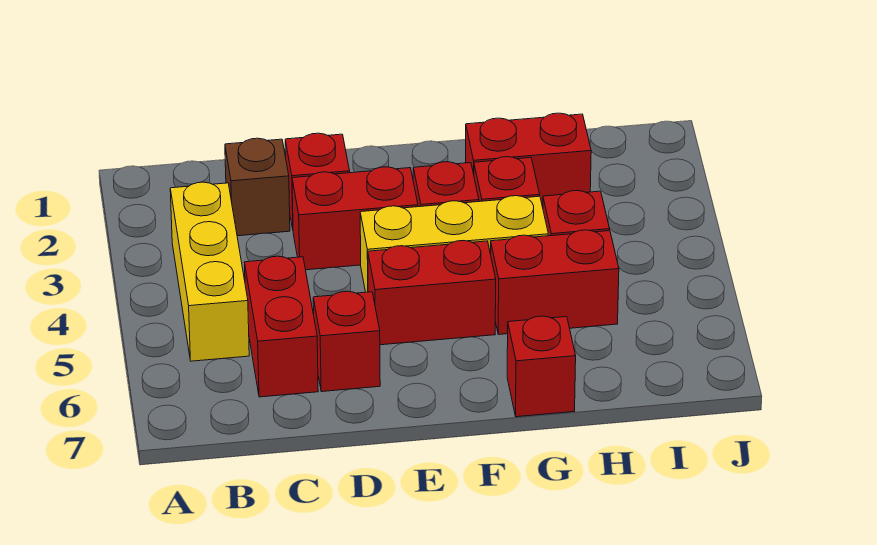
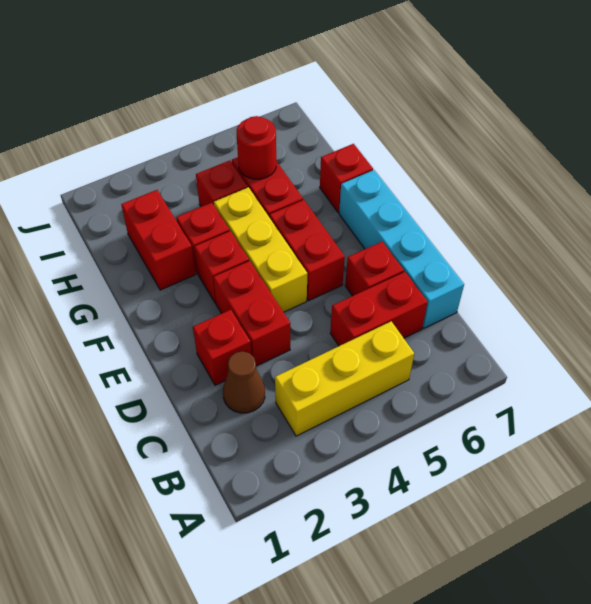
brown brick C2 level 1 -> brown cone C2 level 1
none -> cyan brick C7:F7 level 1
none -> red round brick H5 level 2

